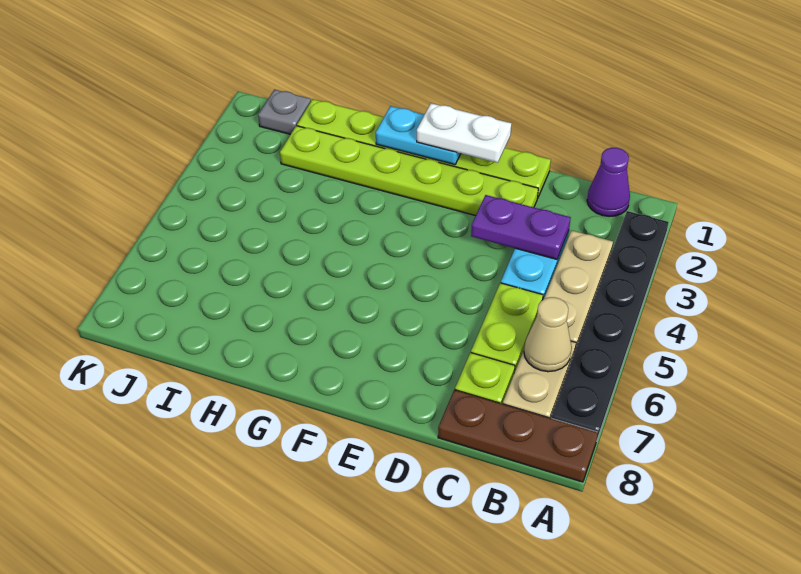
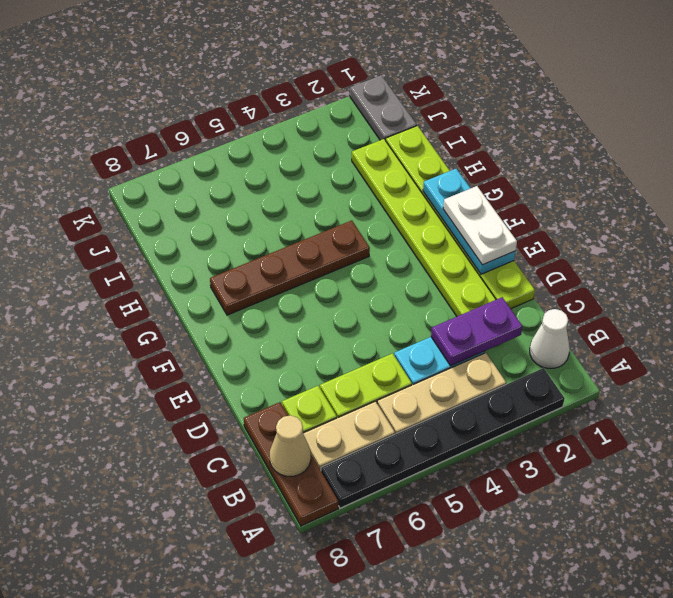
purple cone B1 level 1 -> white cone B1 level 1
tan cone B6 level 2 -> tan cone B8 level 2
purple plate C3:D3 level 2 -> purple plate C2:C3 level 2
cyan plate F1:G1 level 2 -> cyan plate E1:G1 level 2
none -> brown plate G4:G7 level 1
grey plate J1 level 1 -> grey plate J1:K1 level 1

